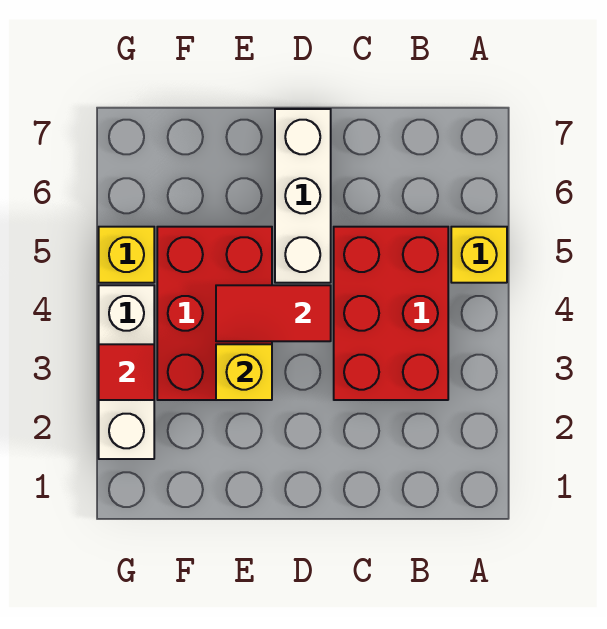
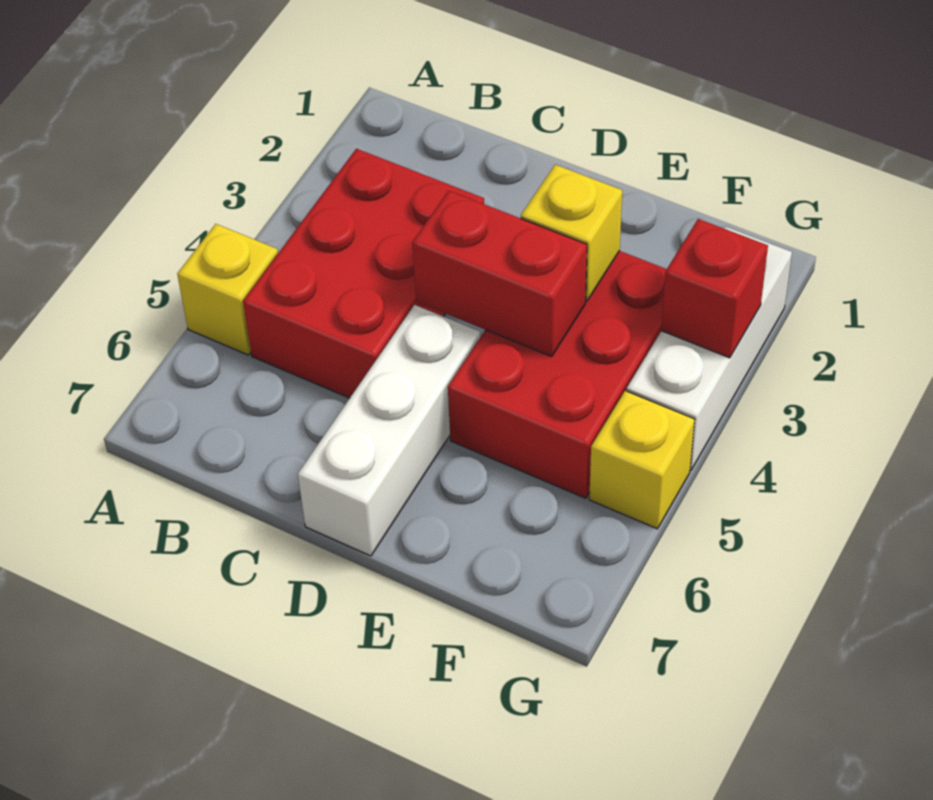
red tile D4:E4 level 2 -> red brick D4:E4 level 2
red tile G3 level 2 -> red brick G3 level 2

